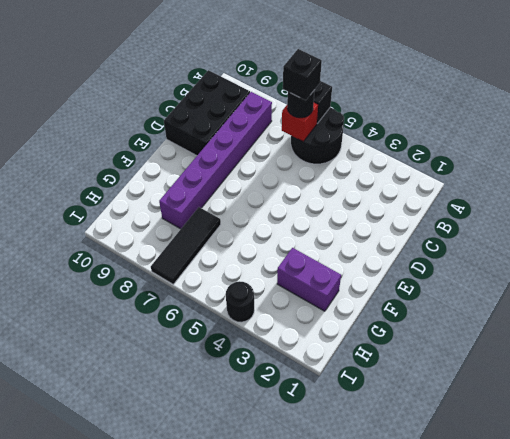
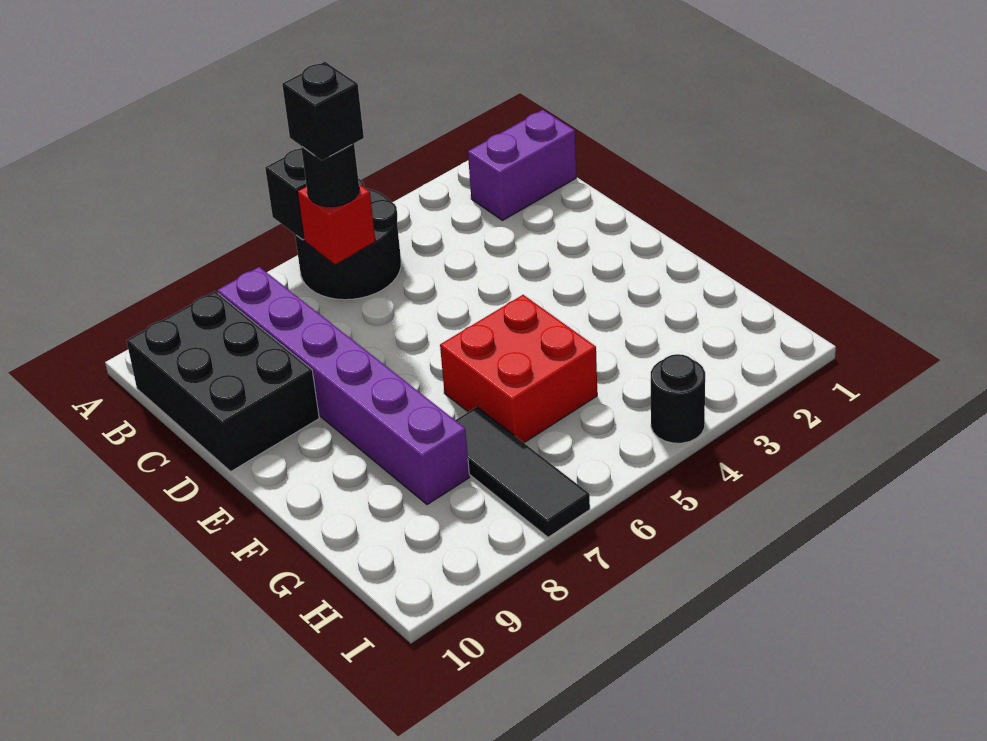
none -> red brick F5:G6 level 1
purple brick G2:G3 level 1 -> purple brick B1:B2 level 1

